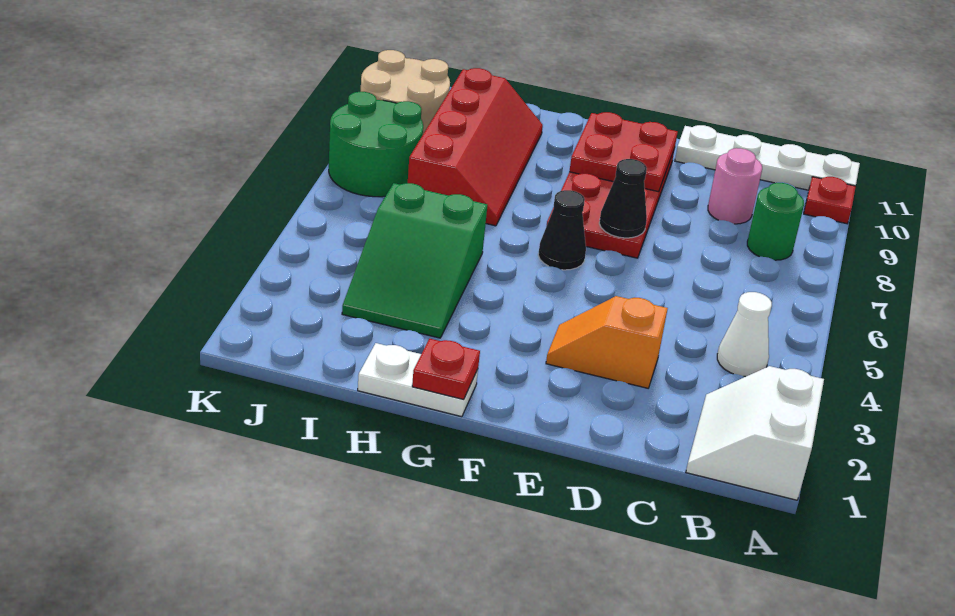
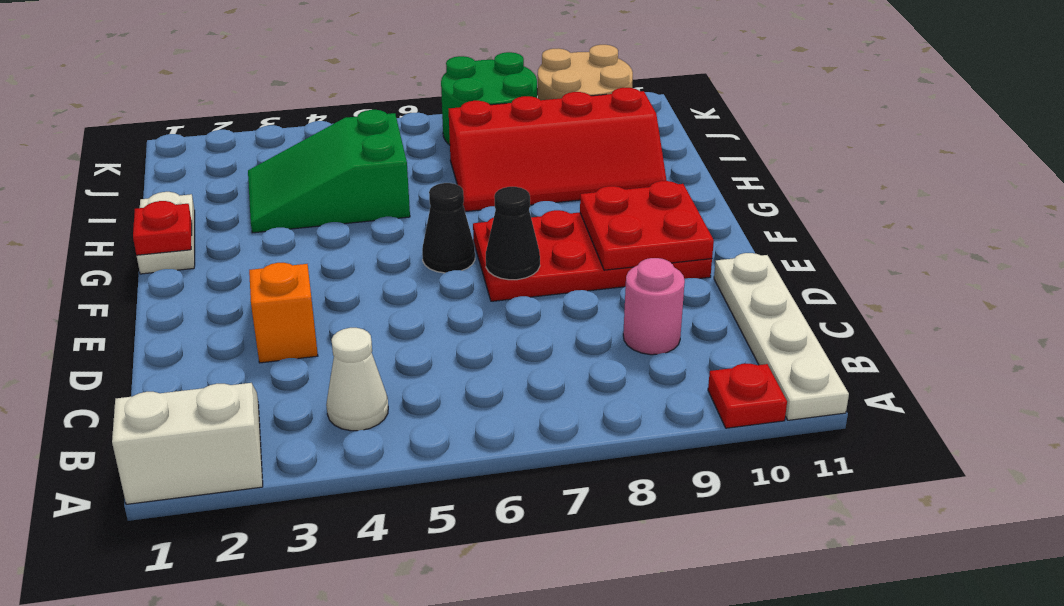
green round brick B8 level 1 -> none

